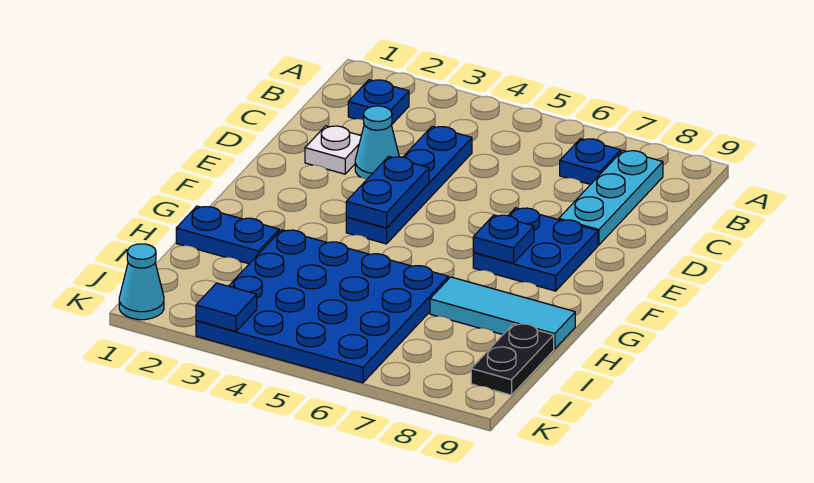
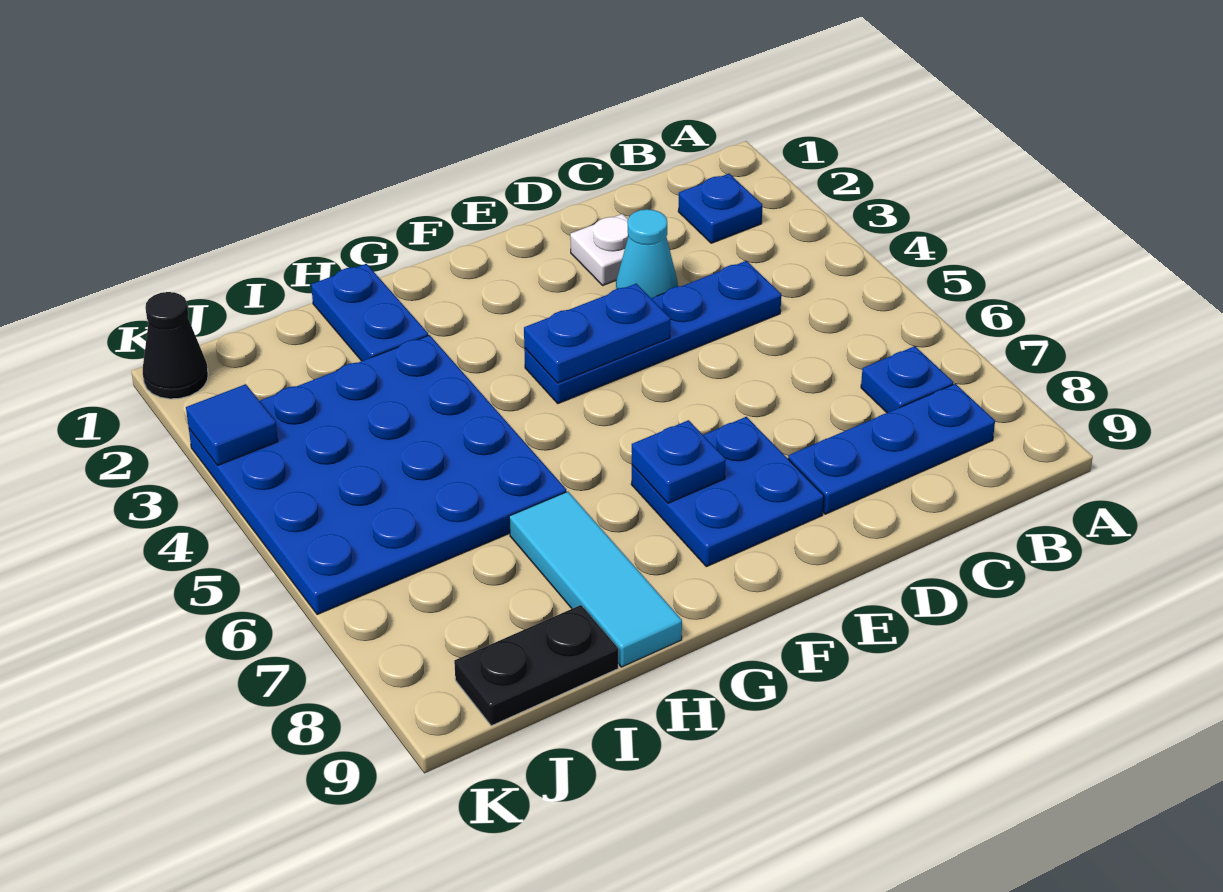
cyan plate B8:D8 level 1 -> blue plate B8:D8 level 1
cyan cone K1 level 1 -> black cone K1 level 1

